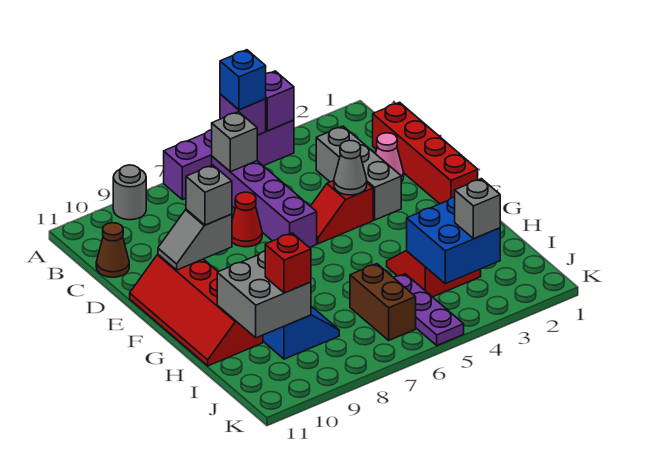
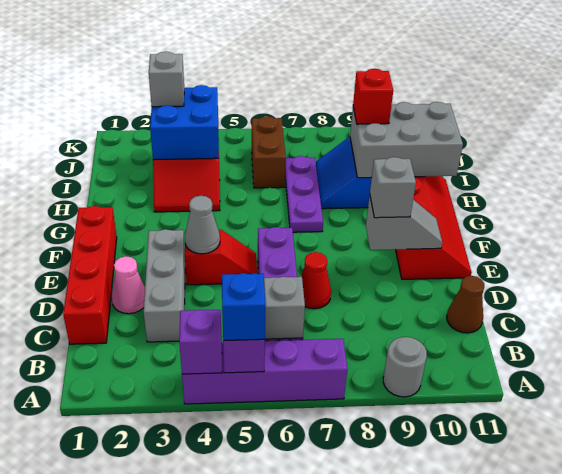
grey brick H9:I10 level 2 -> grey brick H9:I11 level 2
purple plate I5:K5 level 1 -> purple plate G7:I7 level 1

